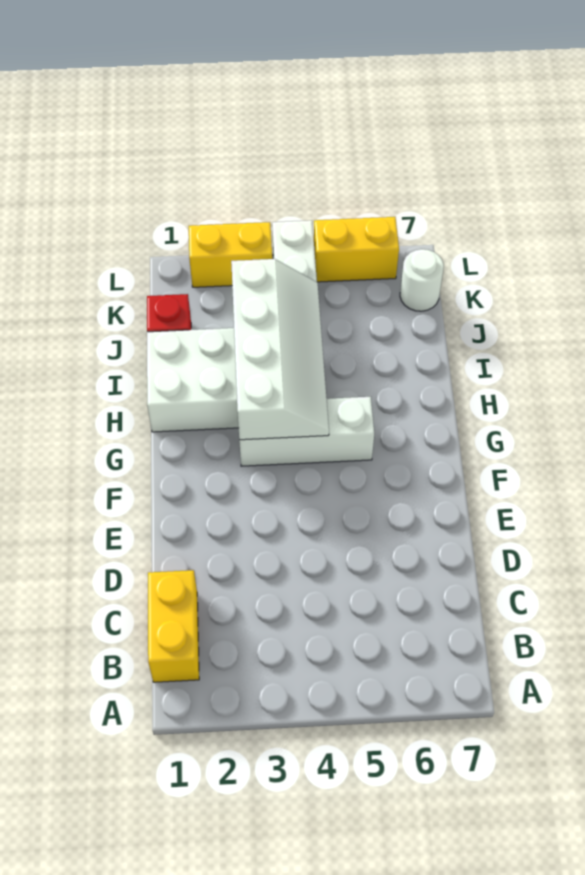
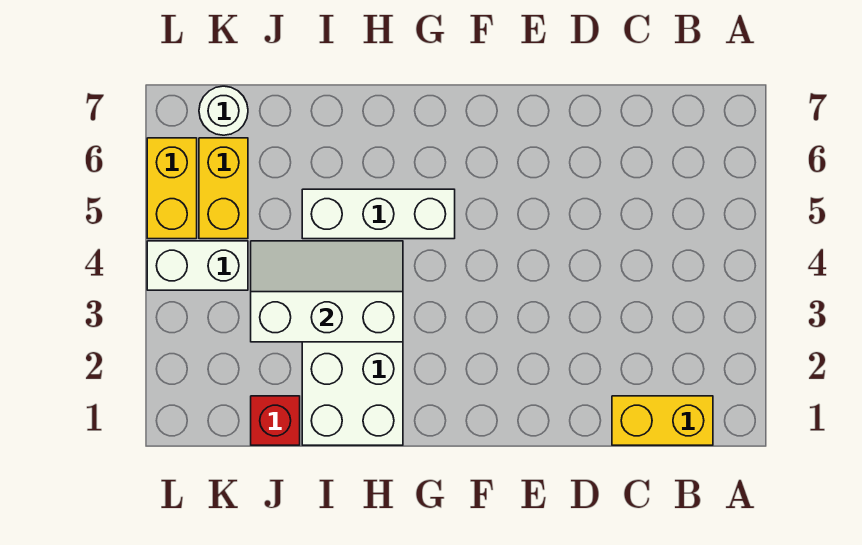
white brick G3:G5 level 1 -> white brick G5:I5 level 1
white slope G3:J4 level 2 top 3 -> white slope H3:J4 level 2 top 3
yellow brick L2:L3 level 1 -> yellow brick K5:K6 level 1

